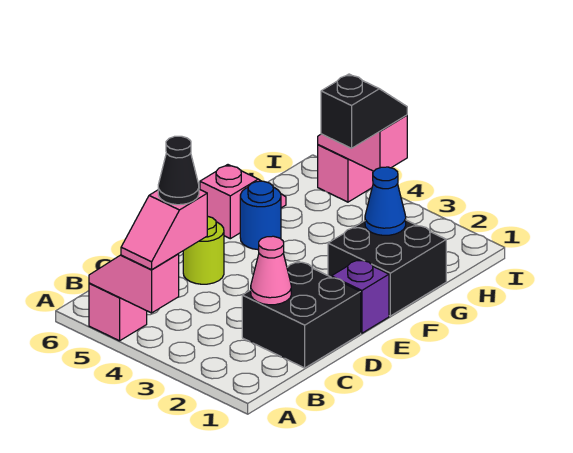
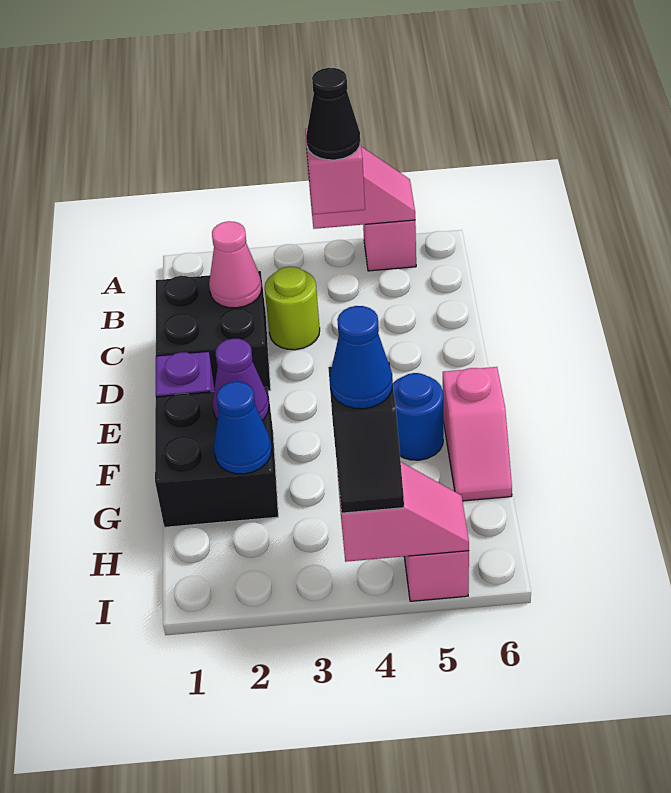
lime round brick D5 level 1 -> lime round brick C3 level 1
none -> purple cone F2 level 2
none -> blue cone H4 level 4

